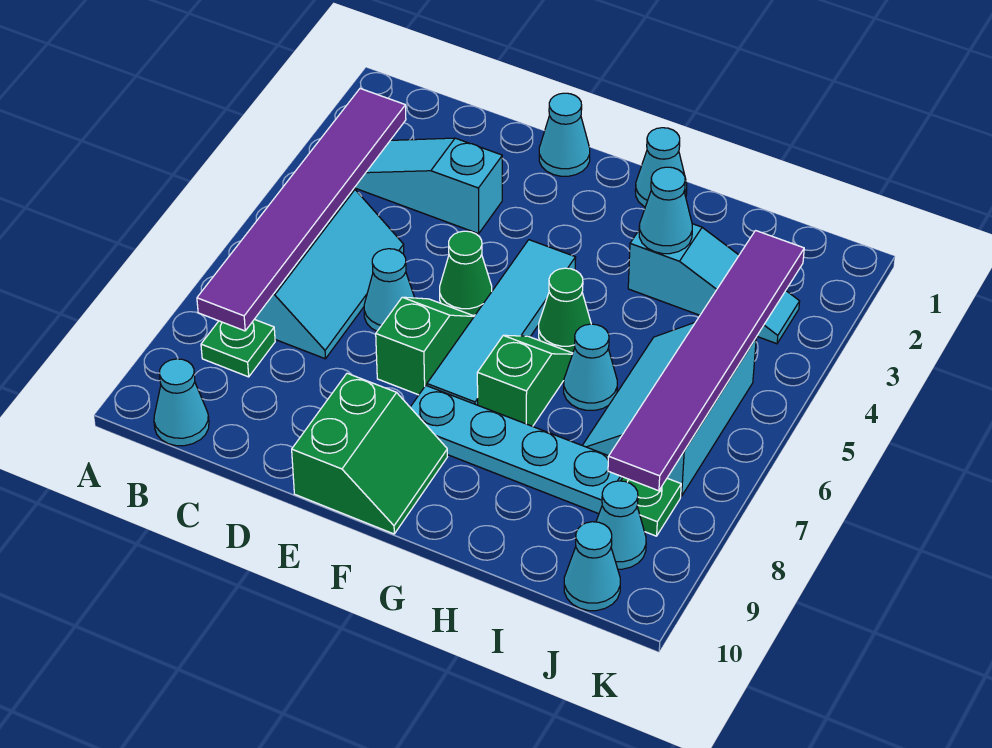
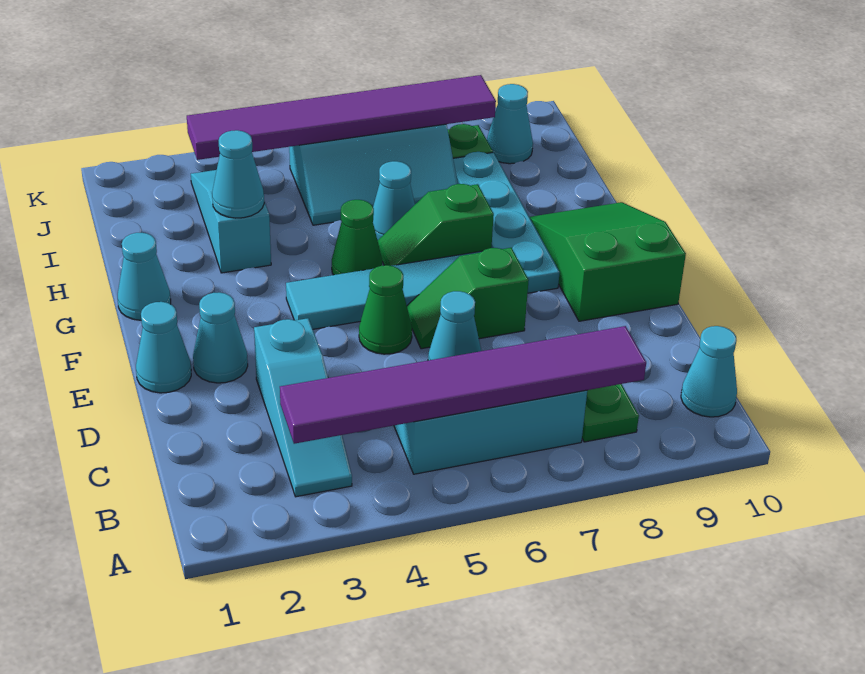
green slope E9:F10 level 1 top E -> green slope E9:G10 level 1 top E
cyan cone J10 level 1 -> cyan cone E2 level 1

